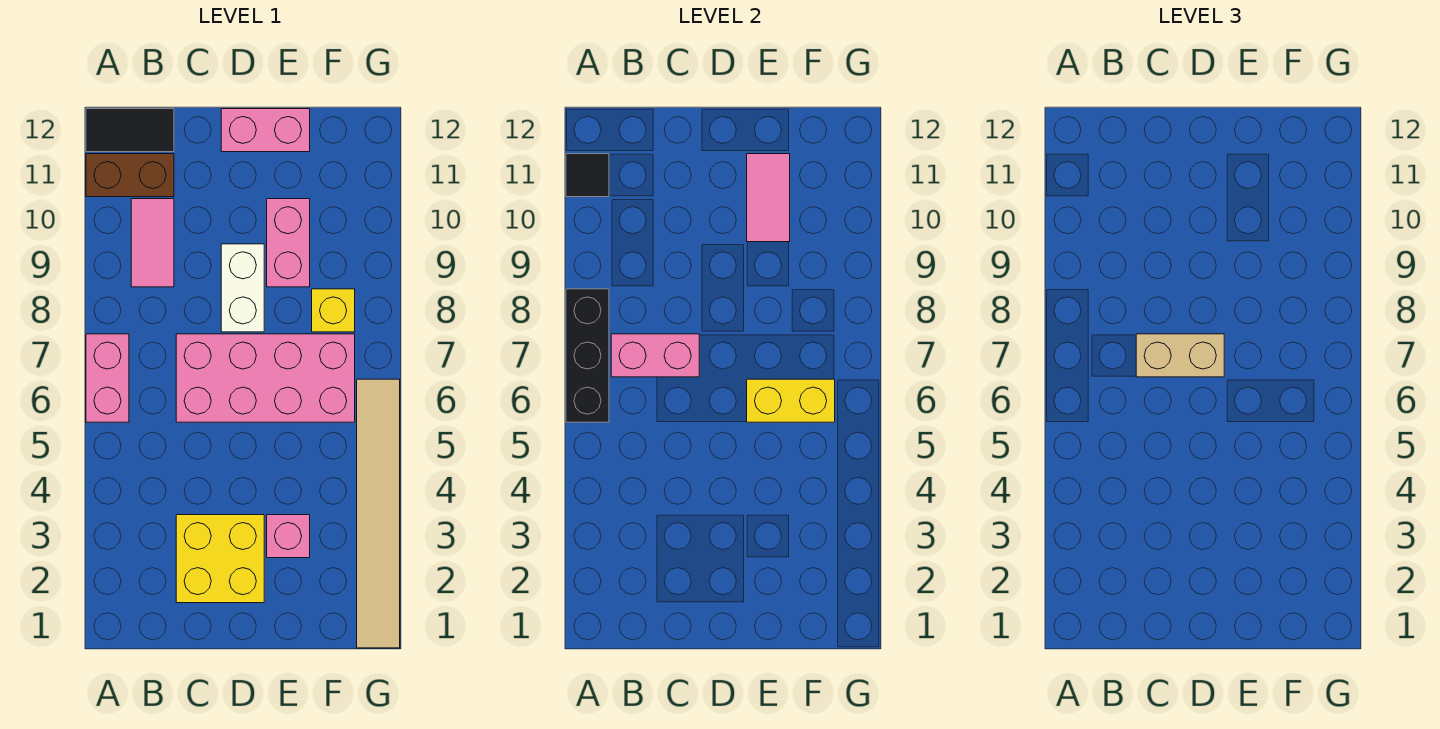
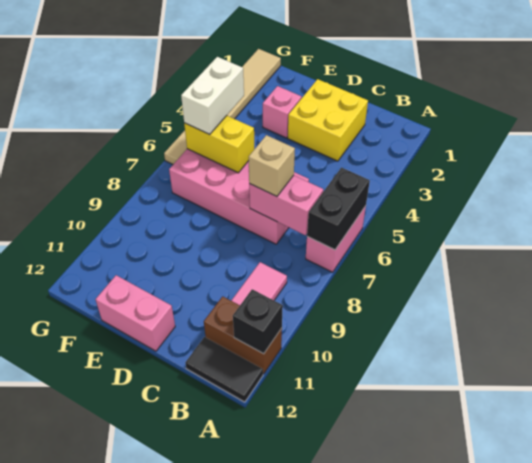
black brick A6:A8 level 2 -> black brick A6:A7 level 2
black tile A11 level 2 -> black brick A11 level 2
tan brick C7:D7 level 3 -> tan brick C7 level 3
white brick D8:D9 level 1 -> white brick F5:F6 level 3
pink brick E9:E10 level 1 -> none
pink tile E10:E11 level 2 -> none
yellow brick F8 level 1 -> none

